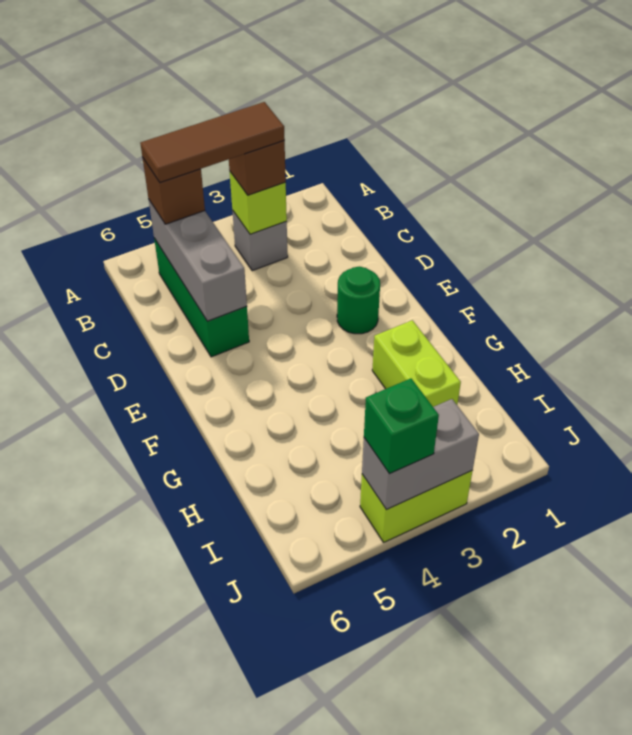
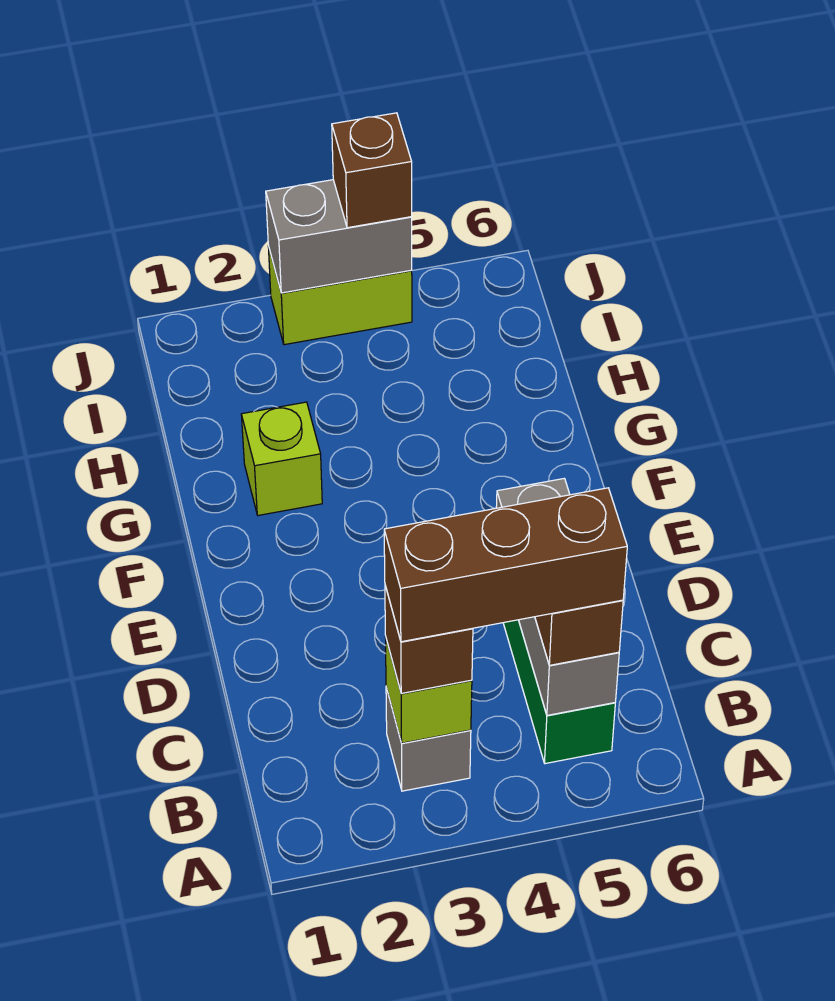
brown tile B3:B5 level 4 -> brown brick B3:B5 level 4
green round brick E2 level 1 -> none
lime brick G2:H2 level 1 -> lime brick G2 level 1
green brick J4 level 3 -> brown brick J4 level 3

